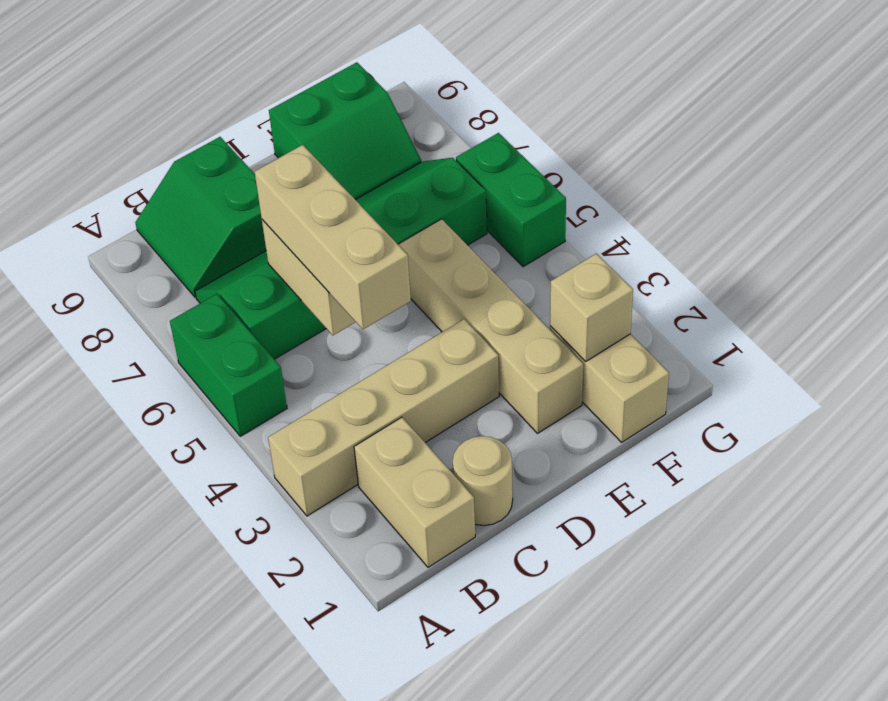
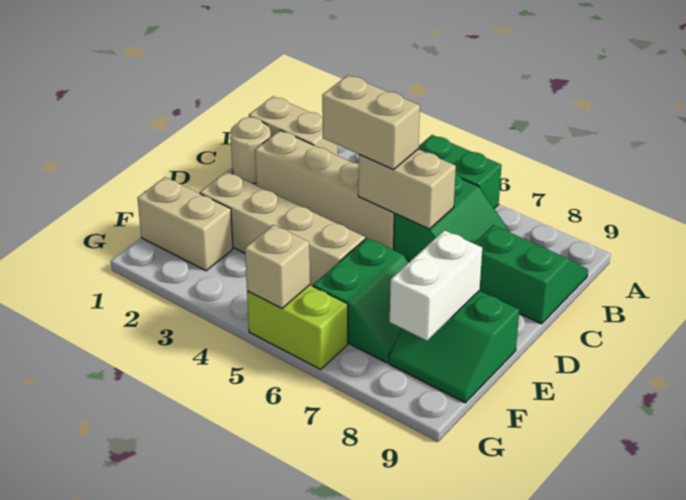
tan brick A3:D3 level 1 -> tan brick C2:C5 level 1
tan brick C4:C6 level 3 -> tan brick C4:C5 level 3
green slope E8:F9 level 1 top 9 -> green slope E8:F9 level 1 top E
none -> white brick E8:F8 level 2
tan brick F2 level 2 -> tan brick G5 level 2
green brick G5:G6 level 1 -> lime brick G5:G6 level 1

